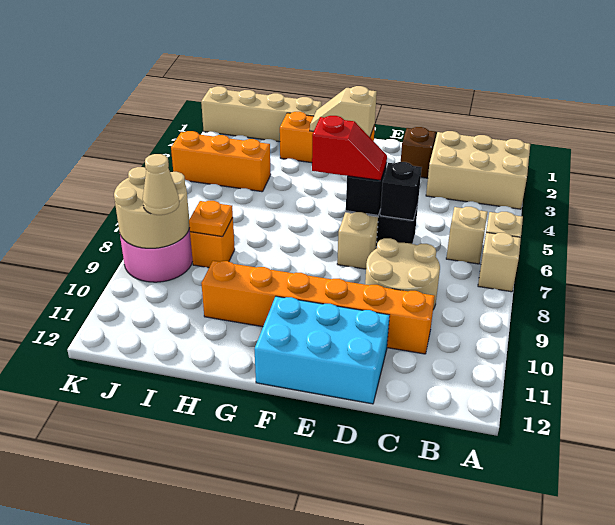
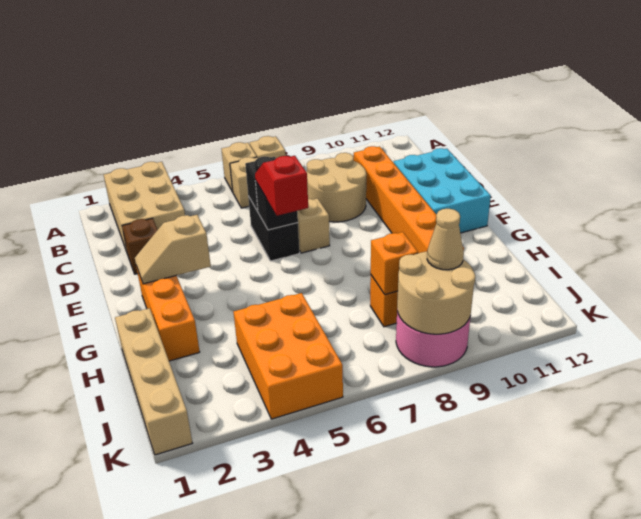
tan slope F2:G2 level 2 top F -> tan slope F2:F3 level 2 top 3
orange brick I4:K4 level 1 -> orange brick I4:K5 level 1
orange plate I8 level 2 -> orange brick I8 level 2

